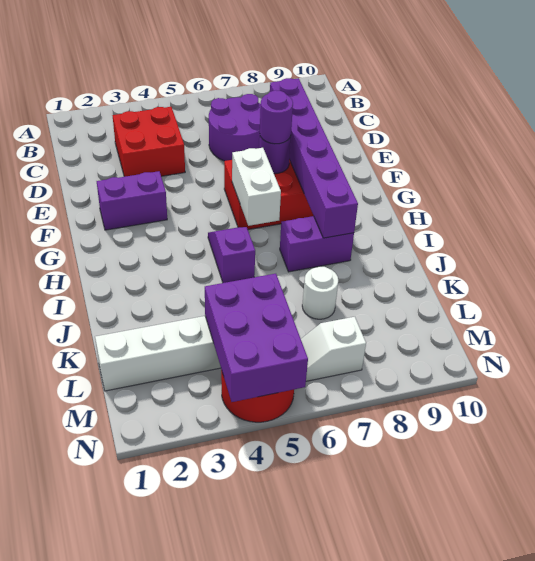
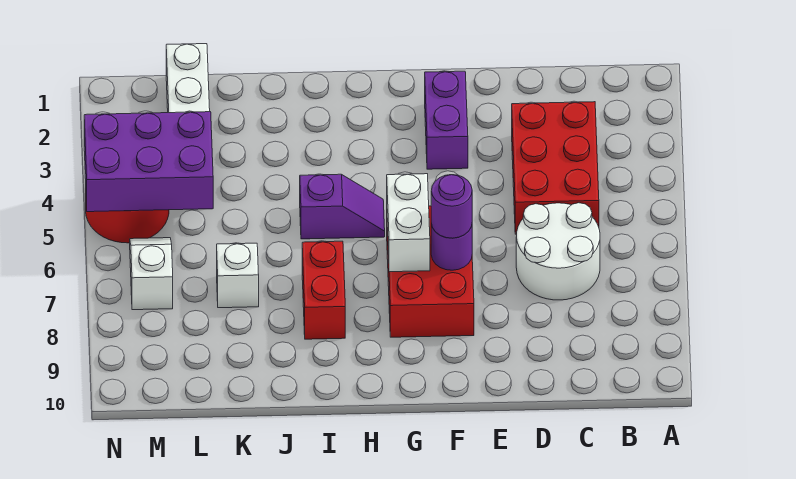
red brick C3:D4 level 1 -> red brick C3:D5 level 1
purple round brick C6:D7 level 1 -> white round brick C6:D7 level 1
purple brick D8:I8 level 2 -> none
white brick G6:H6 level 2 -> white brick G6:G7 level 2
purple brick I7:I8 level 1 -> red brick I7:I8 level 1
white round brick K7 level 1 -> white brick K7 level 1

